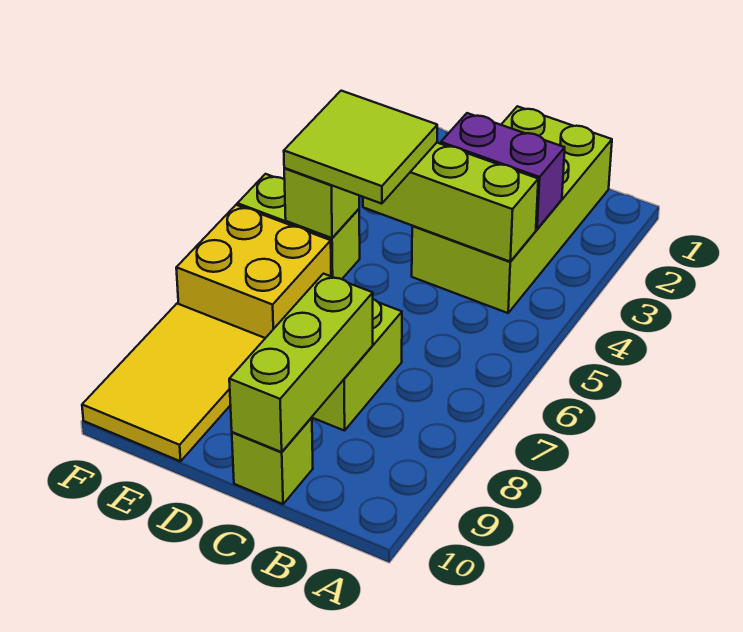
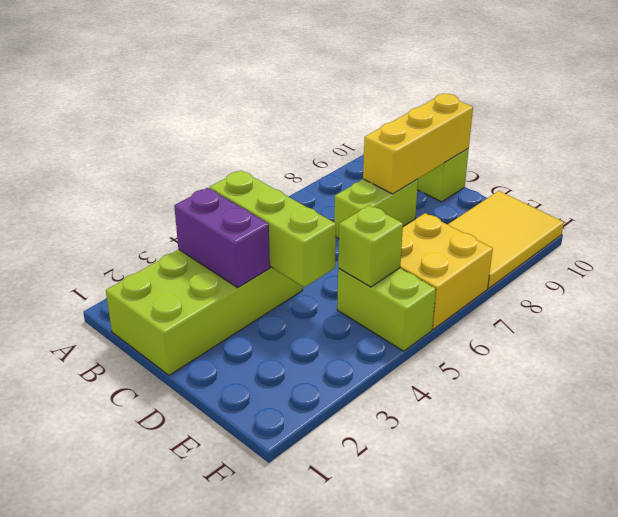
lime brick C8:C10 level 2 -> yellow brick C8:C10 level 2
lime tile D4:E5 level 3 -> none

